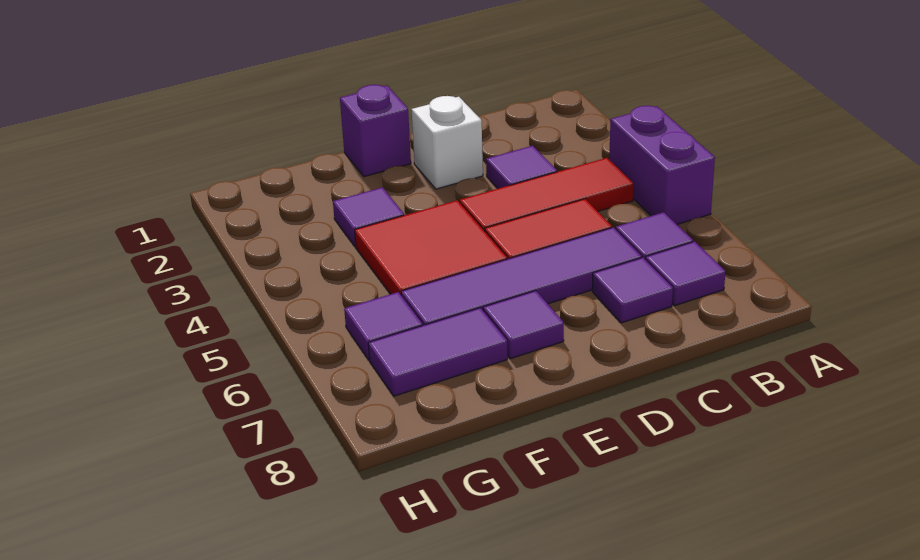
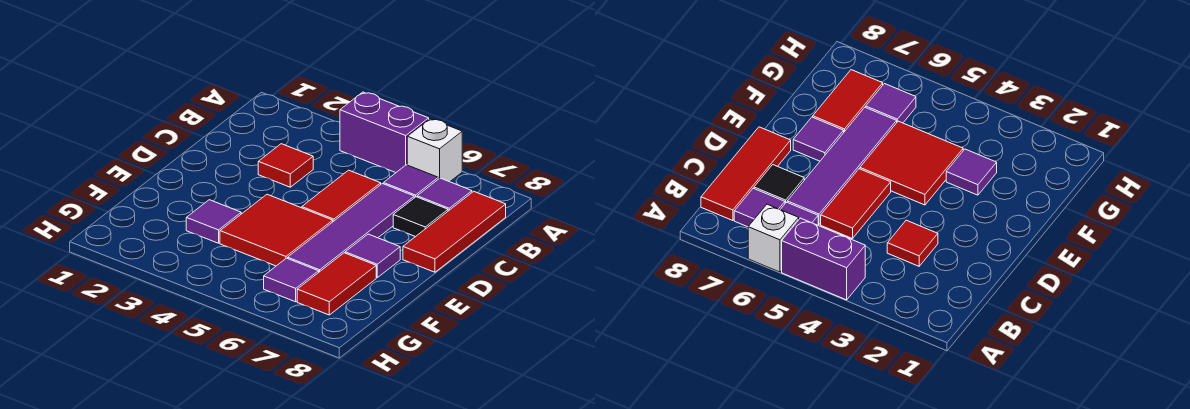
red tile B4:D4 level 1 -> red tile B8:D8 level 1
purple tile C3 level 1 -> red tile C3 level 1
purple tile C7 level 1 -> black tile C7 level 1
white brick D2 level 1 -> white brick A6 level 1
purple brick E1 level 1 -> none
purple tile F7:G7 level 1 -> red tile F7:G7 level 1

